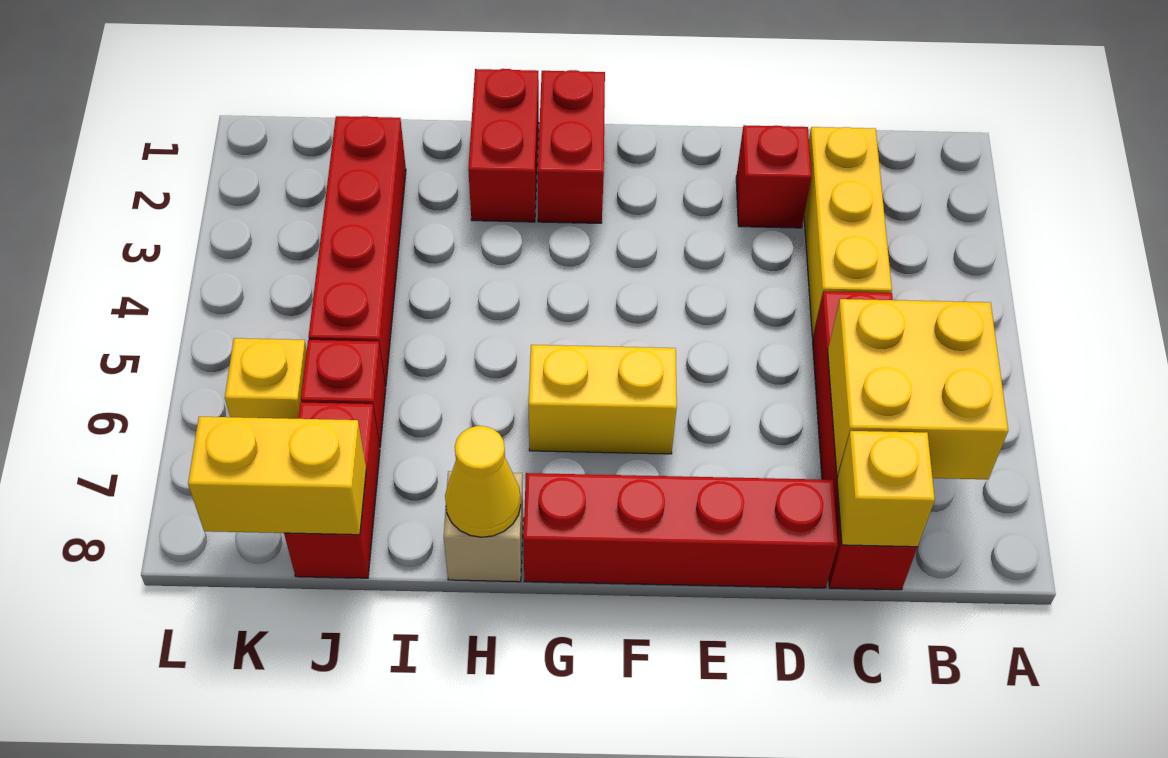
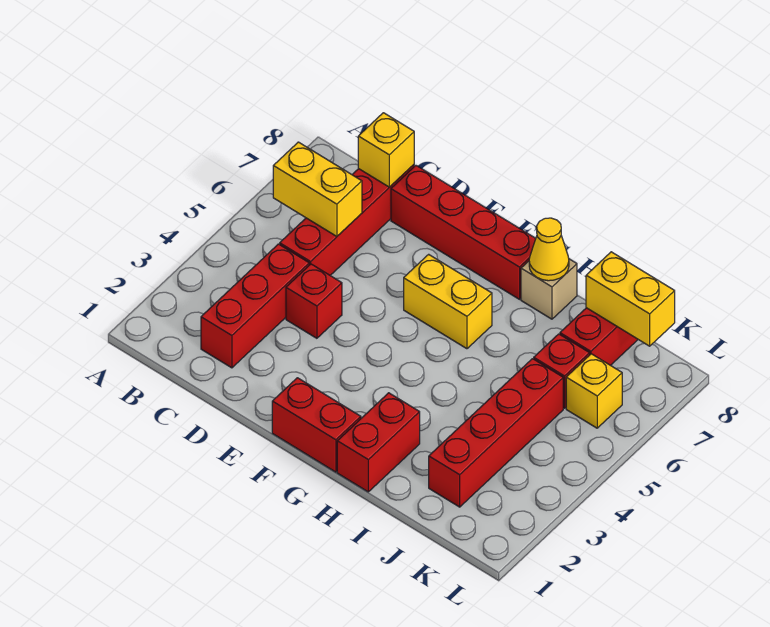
yellow brick B6:C7 level 2 -> yellow brick B6:C6 level 2
yellow brick C2:C4 level 1 -> red brick C2:C4 level 1
red brick D2 level 1 -> red brick D4 level 1
red brick G1:G2 level 1 -> red brick F1:G1 level 1

